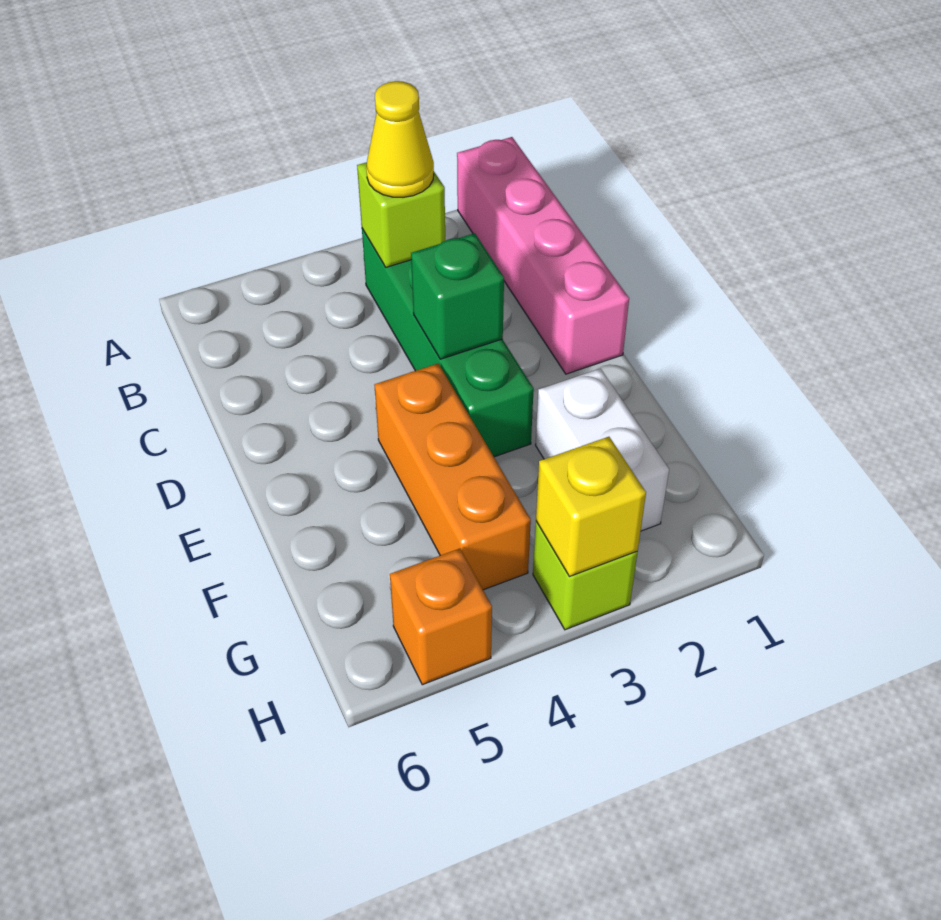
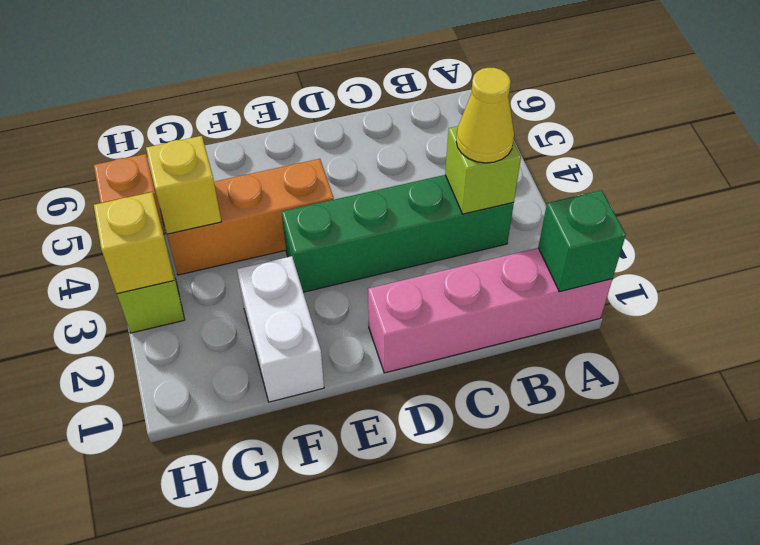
green brick D3 level 2 -> green brick A1 level 2
white brick F2:G2 level 1 -> white brick F1:F2 level 1
none -> yellow brick G4 level 2

